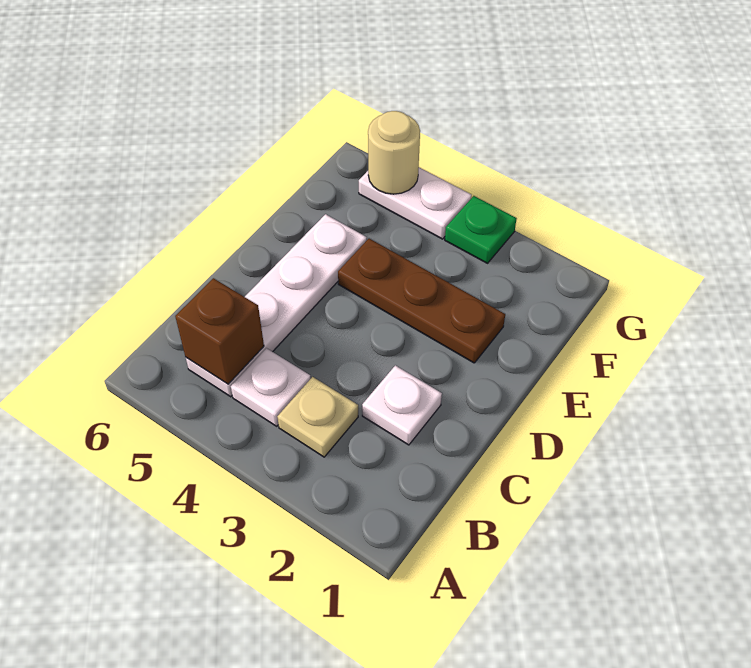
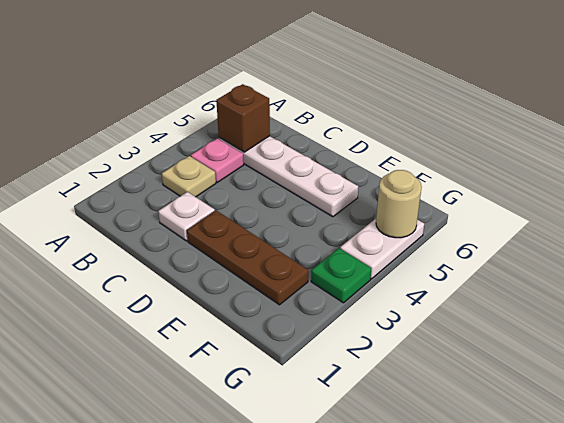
white plate B4 level 1 -> pink plate B4 level 1
brown plate E2:E4 level 1 -> brown plate D2:F2 level 1

